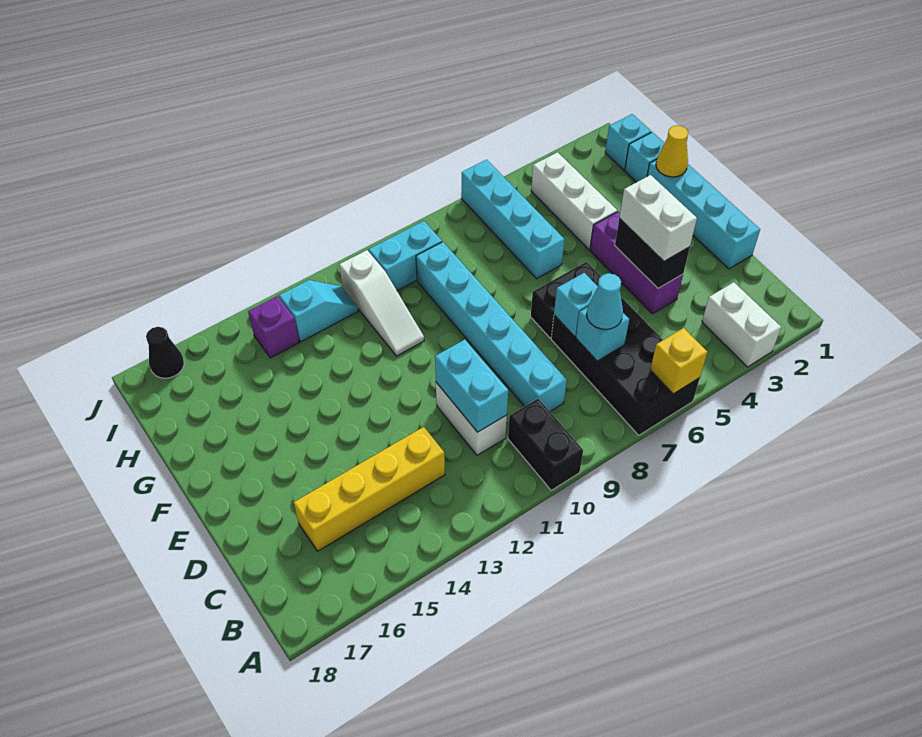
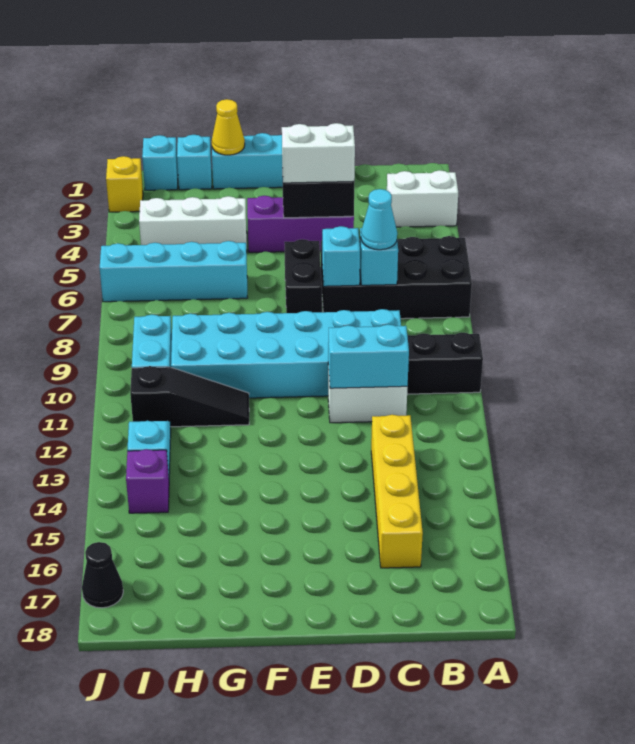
yellow brick A6 level 2 -> yellow brick J2 level 1
cyan brick C9:H9 level 1 -> cyan brick C9:H10 level 1
white slope G11:I11 level 1 top I -> black slope G11:I11 level 1 top I

